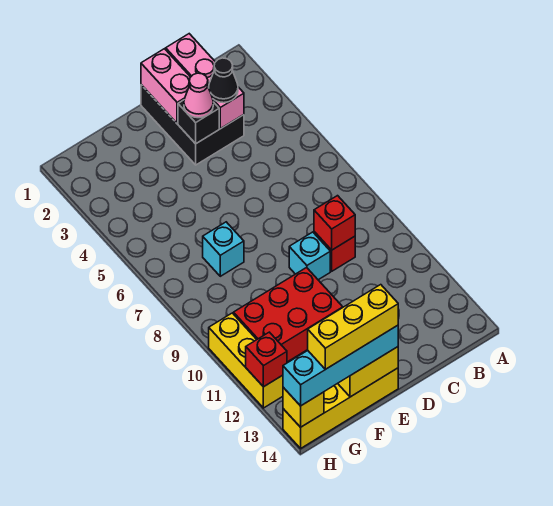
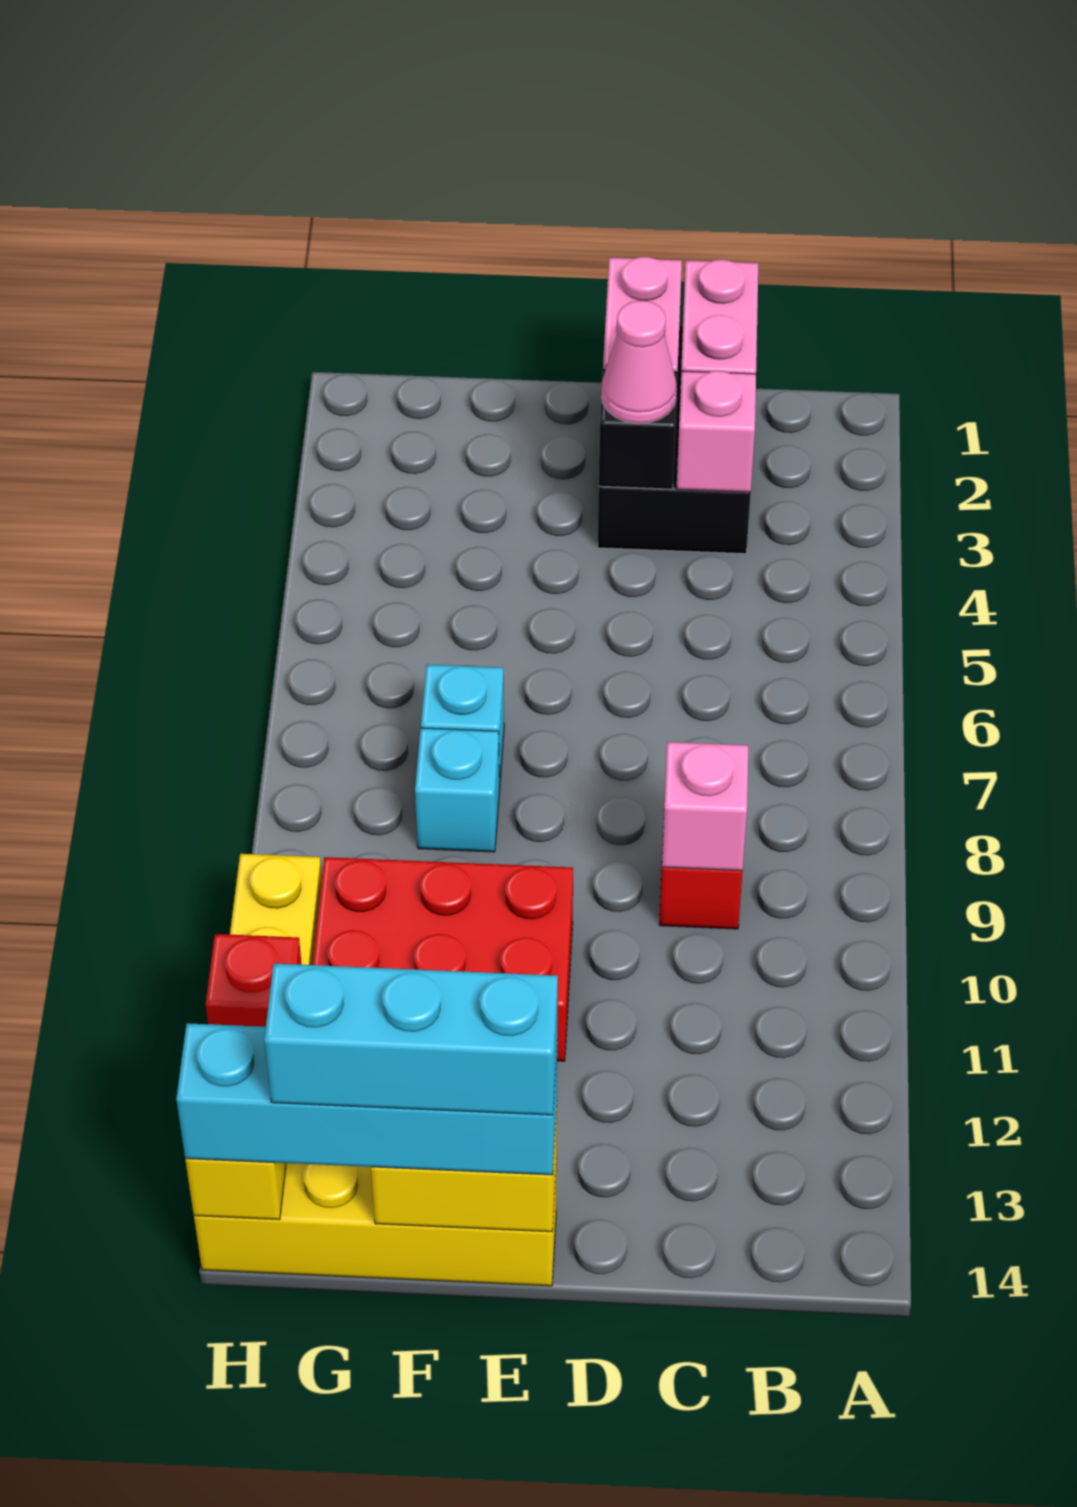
black cone C3 level 3 -> none
red brick C9 level 2 -> pink brick C9 level 2
cyan brick D9 level 1 -> cyan brick F8 level 1
yellow brick E14:G14 level 4 -> cyan brick E14:G14 level 4

